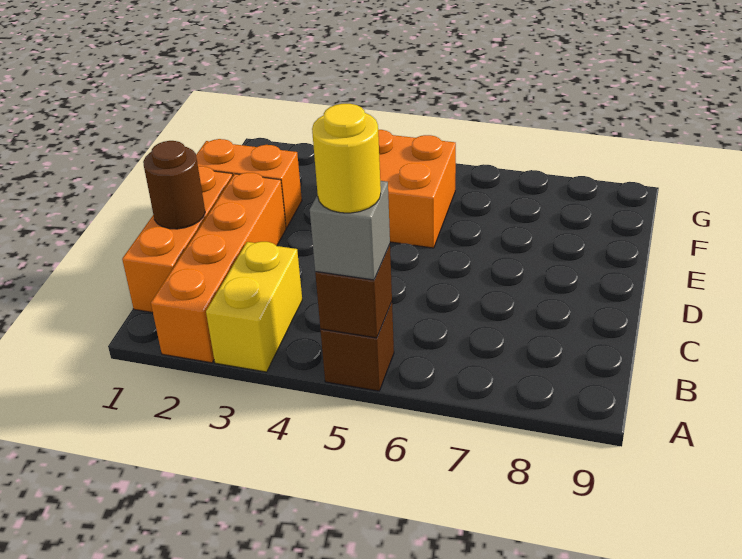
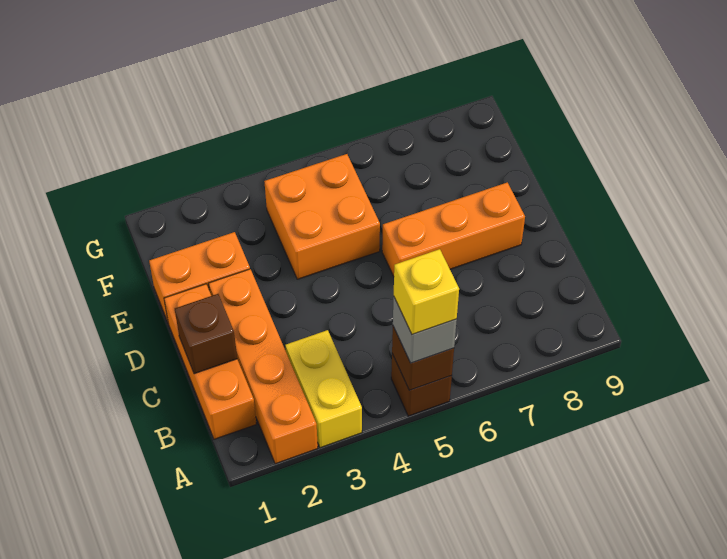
yellow round brick A5 level 4 -> yellow brick A5 level 4
brown round brick C1 level 2 -> brown brick C1 level 2
none -> orange brick D6:D8 level 1

